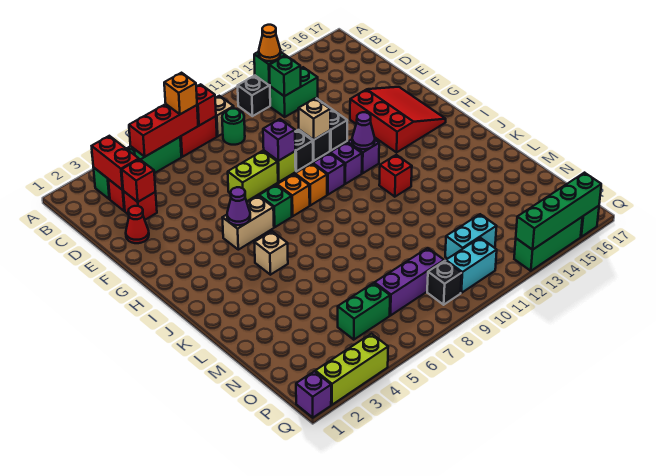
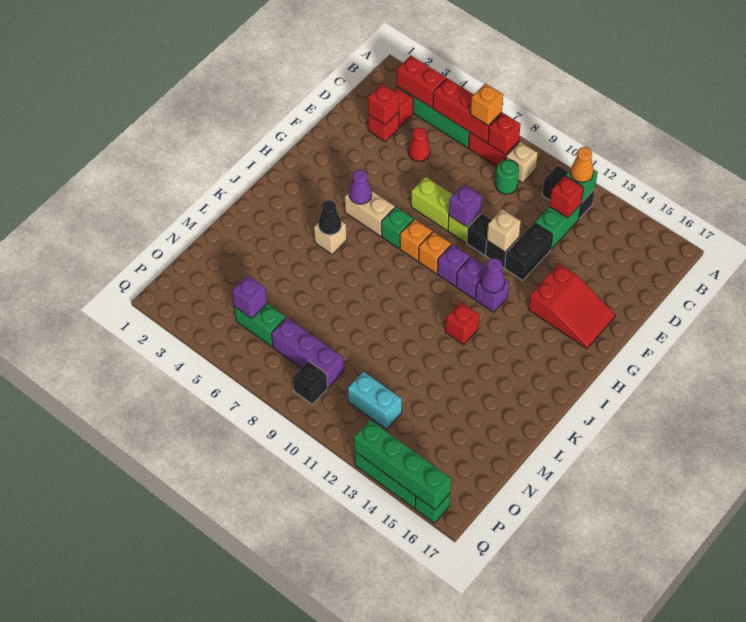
red brick B3:C3 level 2 -> red brick B3:B4 level 2
green brick C12:C13 level 1 -> green brick C12:D12 level 1
green brick C12 level 2 -> red brick C12 level 2
red cone E2 level 1 -> red cone D5 level 1
red slope F14:H16 level 1 top 14 -> red slope F14:G16 level 1 top 14
none -> black cone J5 level 2
cyan brick P10:P11 level 1 -> none
purple brick Q1 level 1 -> purple brick O5 level 2
lime brick Q2:Q4 level 1 -> none

